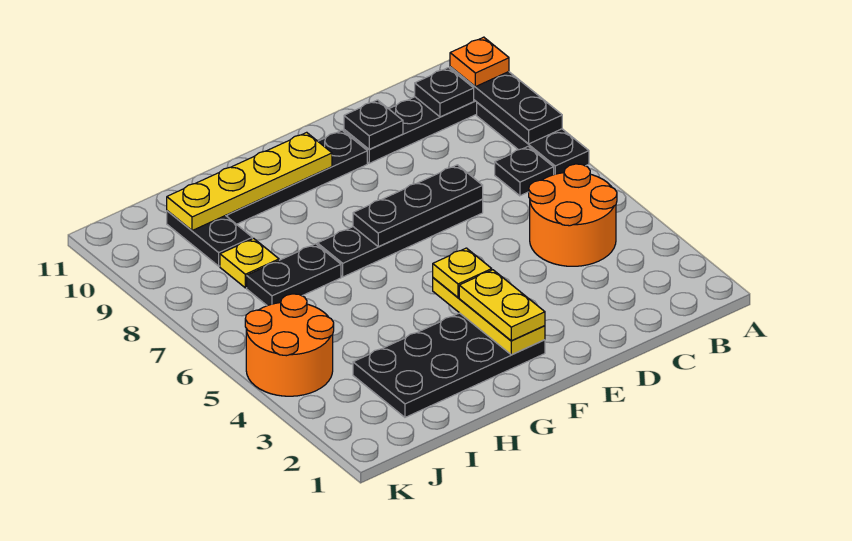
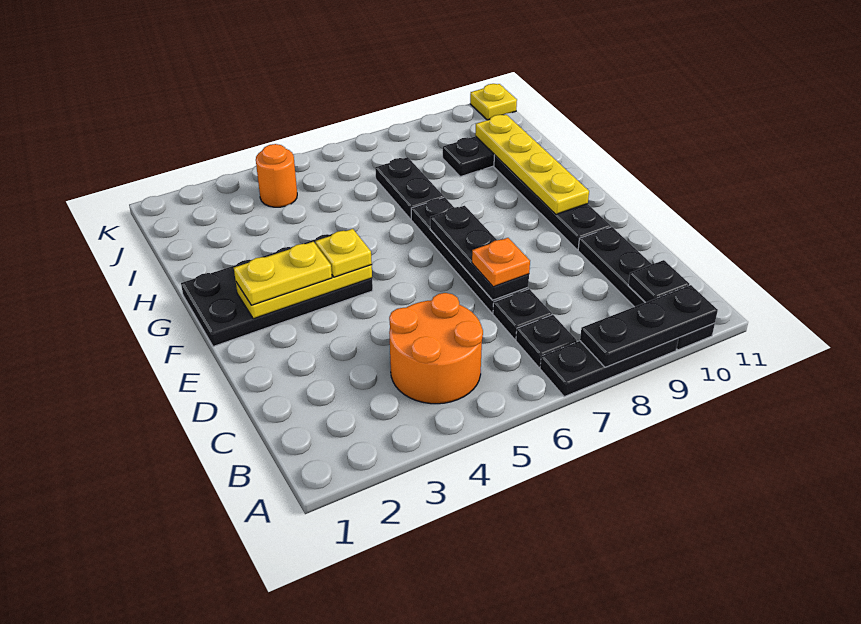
orange plate A10 level 3 -> orange plate D7 level 3
black plate D10 level 2 -> black plate C7 level 1
black plate F2:I3 level 1 -> black plate F1:G4 level 1
yellow plate I8 level 1 -> yellow plate K11 level 1
orange round brick J4:K5 level 1 -> orange round brick J4 level 1

